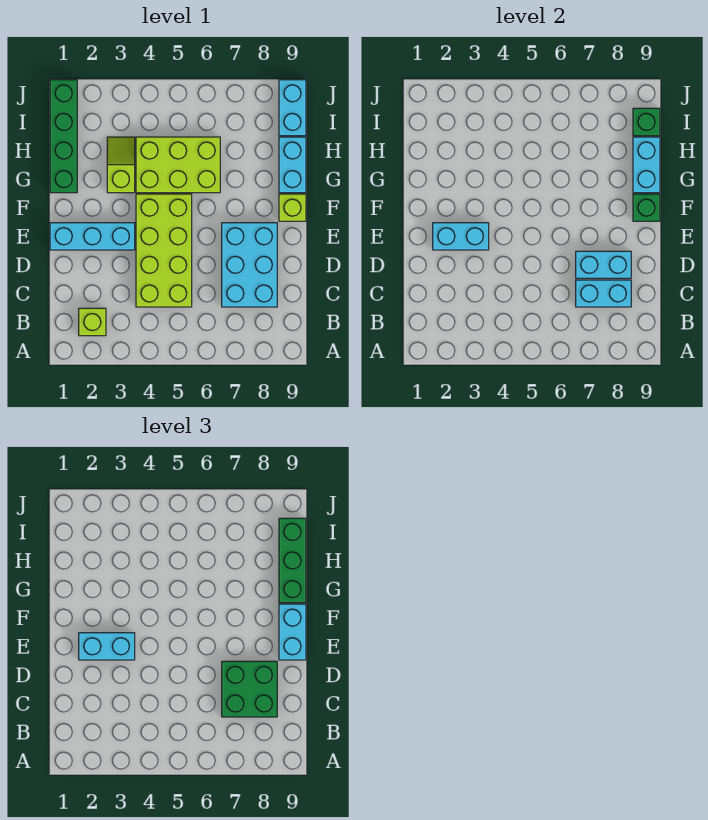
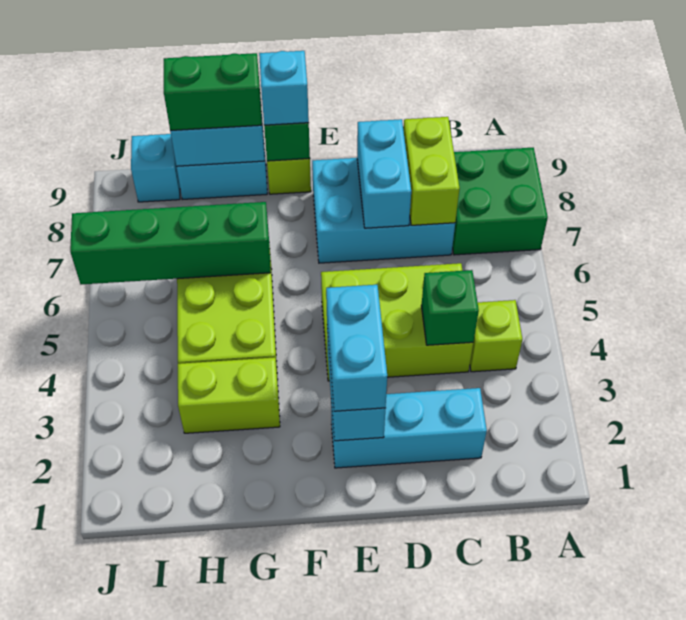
lime brick B2 level 1 -> lime brick B4 level 1
lime brick C4:F5 level 1 -> lime brick C4:E5 level 1
cyan brick C7:C8 level 2 -> lime brick C7:C8 level 2
green brick C7:D8 level 3 -> green brick A7:B8 level 1
cyan brick E1:E3 level 1 -> cyan brick C2:E2 level 1
cyan brick E9:F9 level 3 -> cyan brick F9 level 3
green brick G1:J1 level 1 -> green brick G6:J6 level 2
lime slope G3:H3 level 1 top G -> lime brick G3:H3 level 1
green brick G9:I9 level 3 -> green brick G9:H9 level 3
cyan brick I9:J9 level 1 -> cyan brick I9 level 1
green brick I9 level 2 -> green brick C4 level 2

